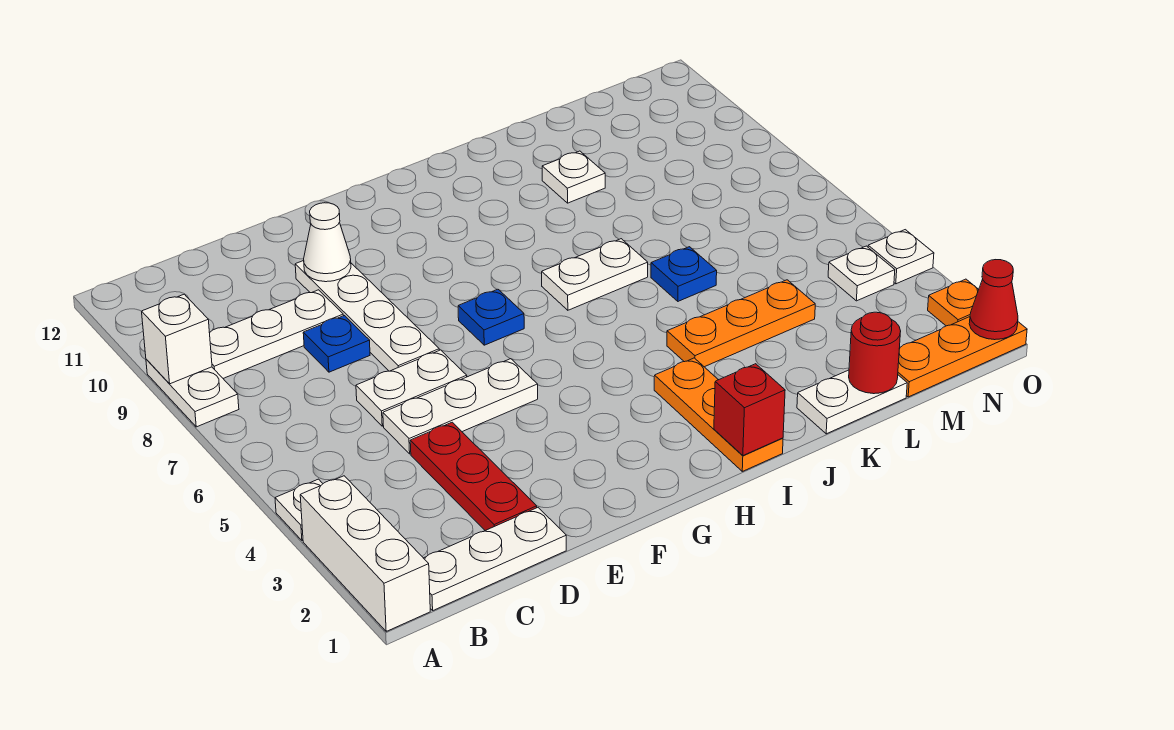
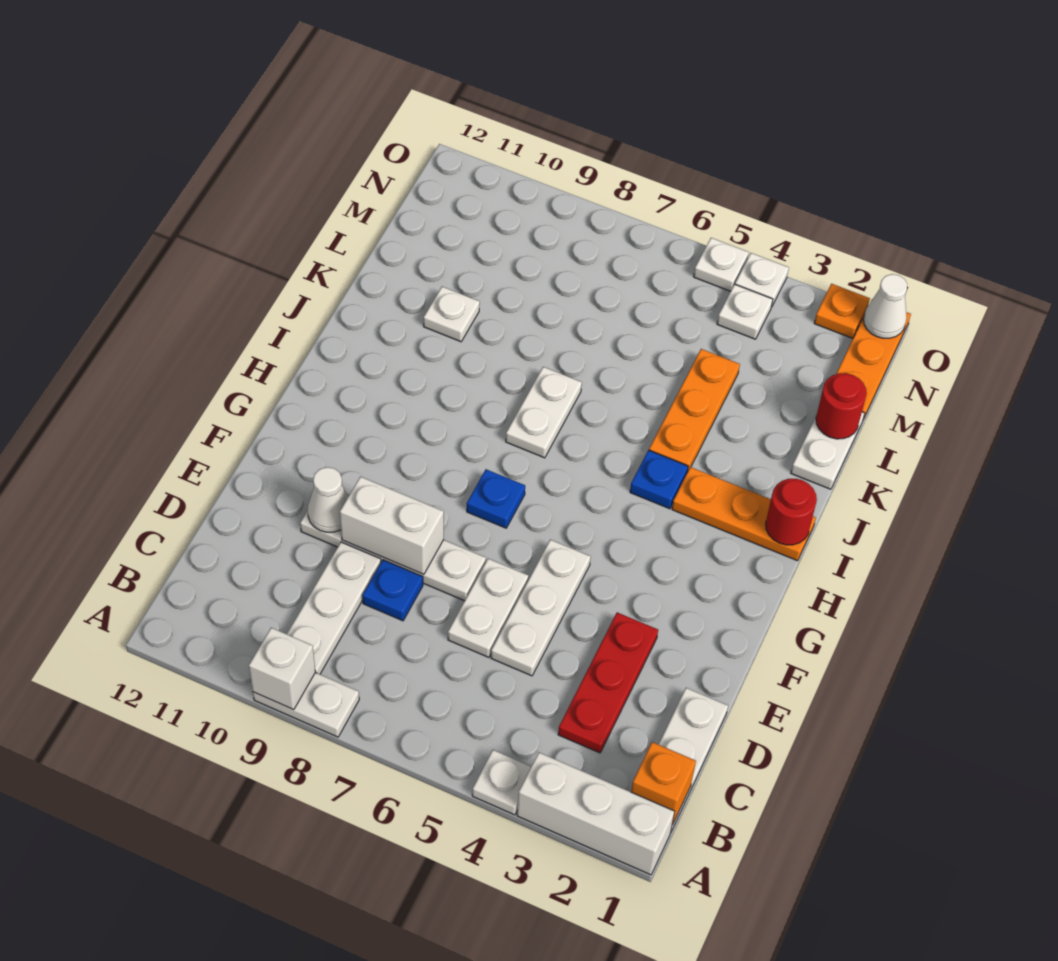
none -> orange brick B1 level 2
red plate D2:D4 level 1 -> red plate C3:E3 level 1
none -> white brick E8:E9 level 2
red brick I1 level 2 -> red round brick I1 level 2
blue plate K6 level 1 -> blue plate I4 level 1
red cone O1 level 2 -> white cone O1 level 2
none -> white plate O5 level 1

